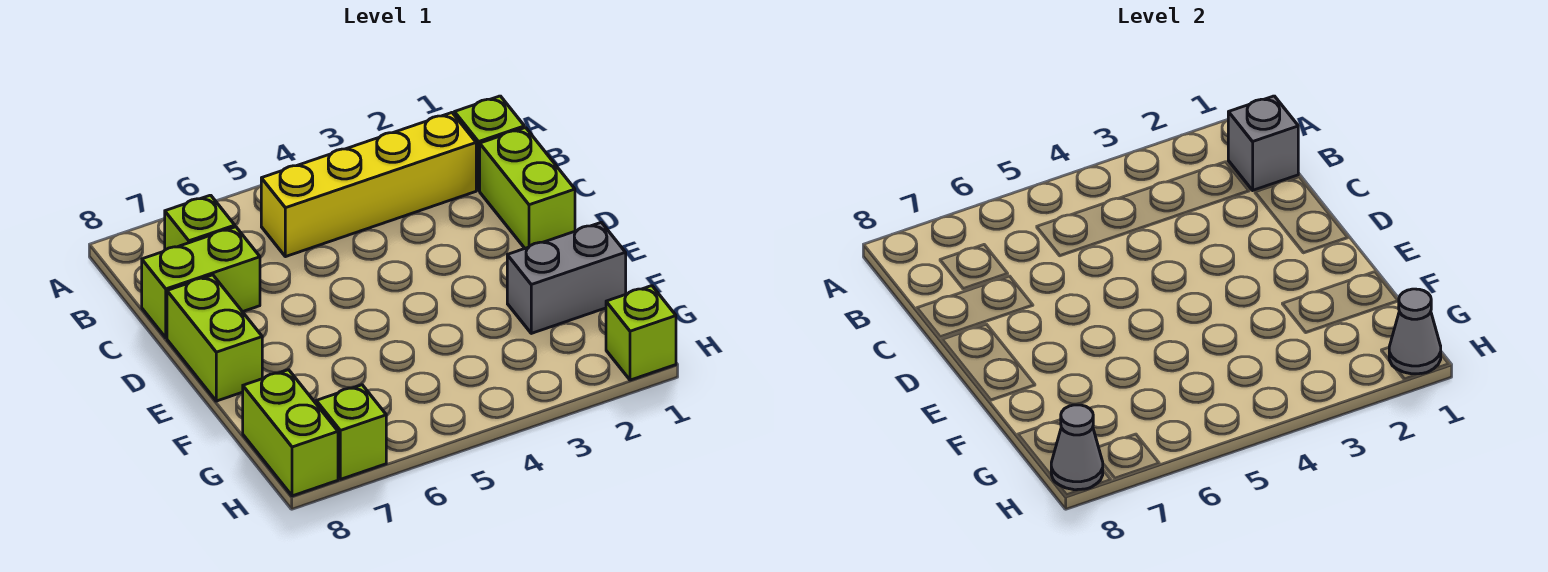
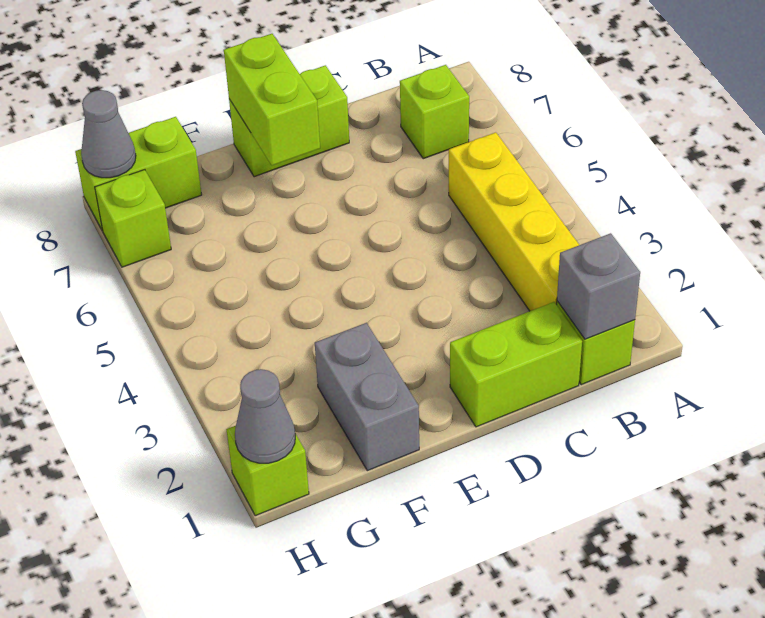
lime brick C7:C8 level 1 -> lime brick E7:E8 level 2

